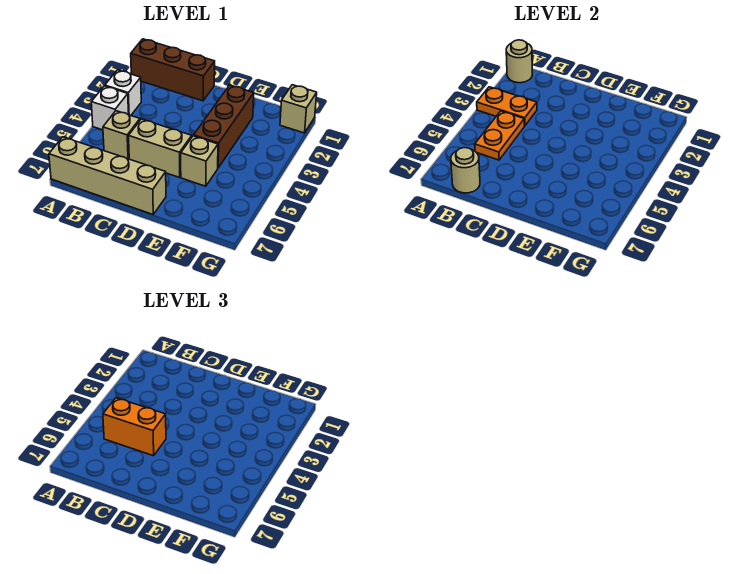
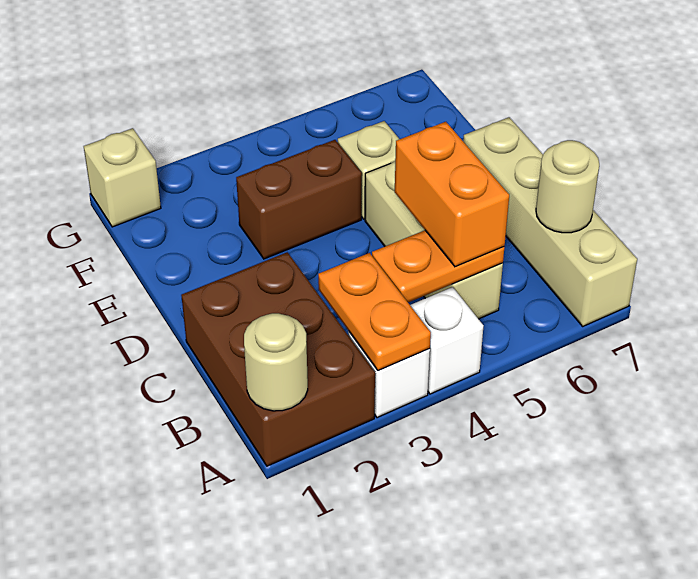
brown brick A1:C1 level 1 -> brown brick A1:C2 level 1
brown brick E2:E4 level 1 -> brown brick E3:E4 level 1

